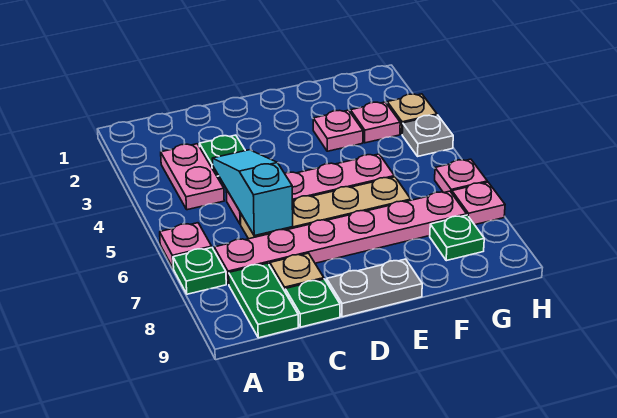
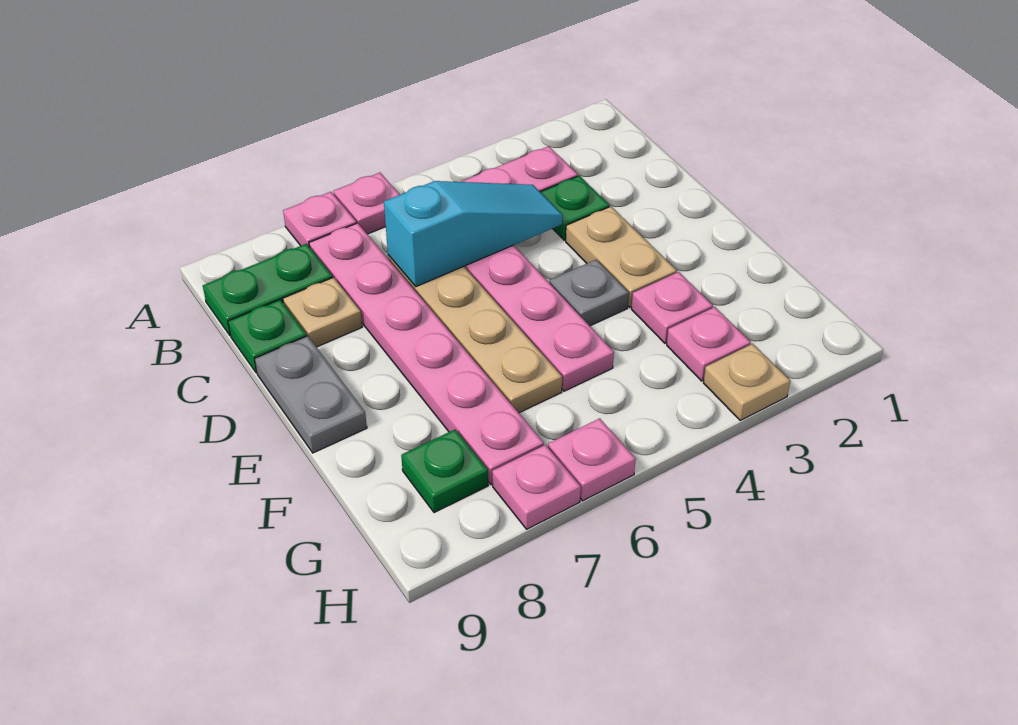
green plate A7 level 1 -> pink plate A7 level 1
none -> tan plate D3:E3 level 1
grey plate H4 level 1 -> grey plate E4 level 1

